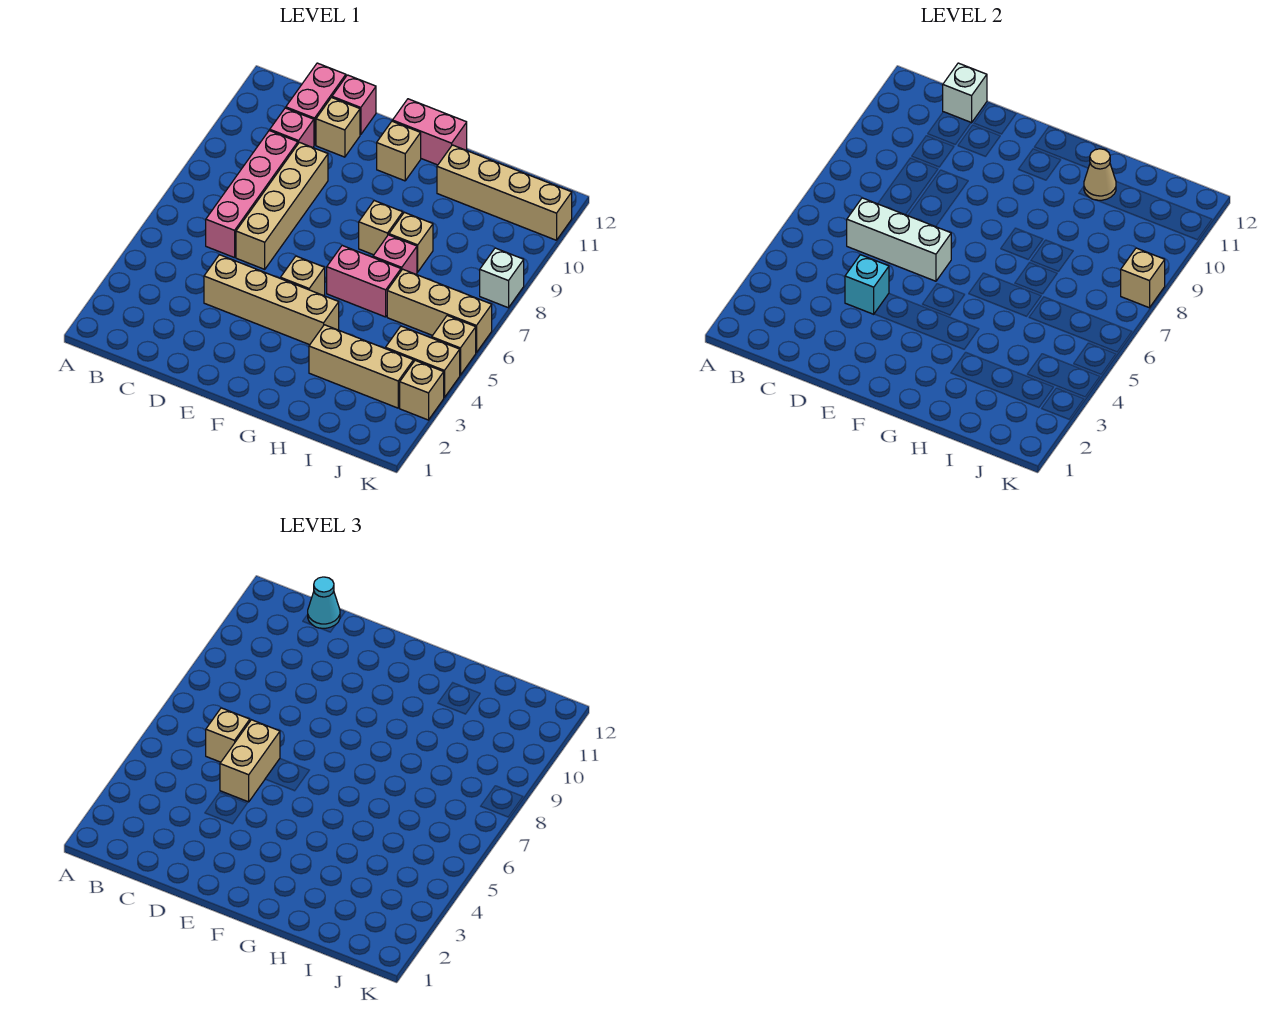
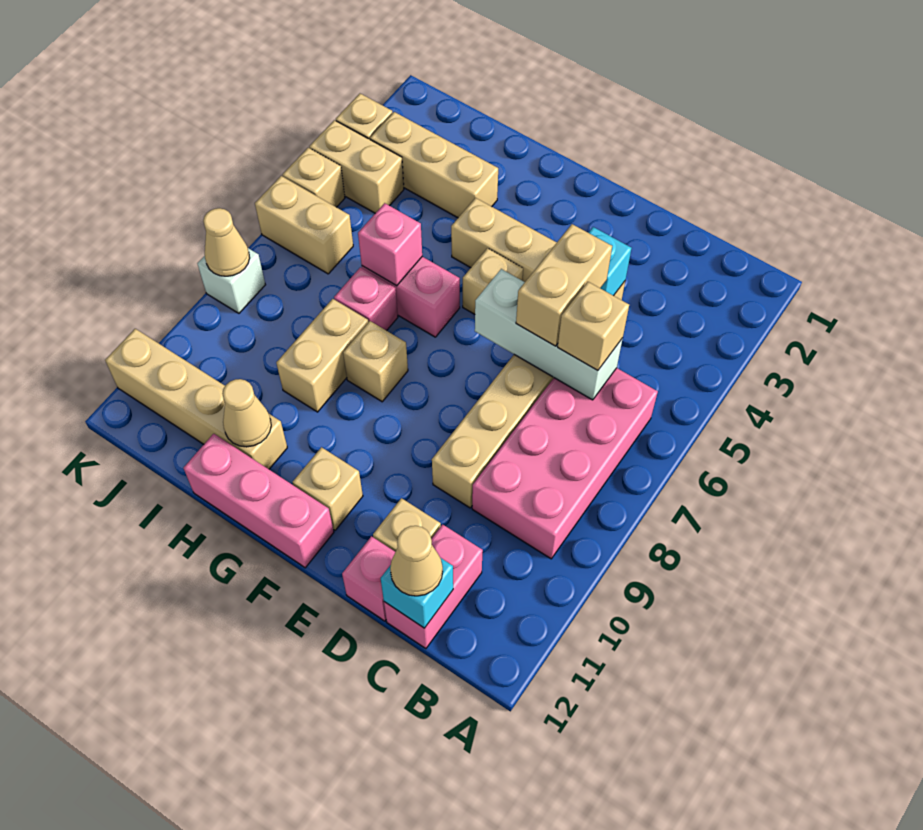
pink brick C6:C9 level 1 -> pink brick B6:C9 level 1
pink brick C10 level 1 -> pink brick H6 level 2
white brick C12 level 2 -> cyan brick C12 level 2
cyan cone C12 level 3 -> tan cone C12 level 3
pink brick F12:G12 level 1 -> pink brick F12:H12 level 1
tan brick H8 level 1 -> tan brick H8:H9 level 1
tan brick I6:K6 level 1 -> tan brick J6:K6 level 1
tan brick K8 level 2 -> tan cone K8 level 2

